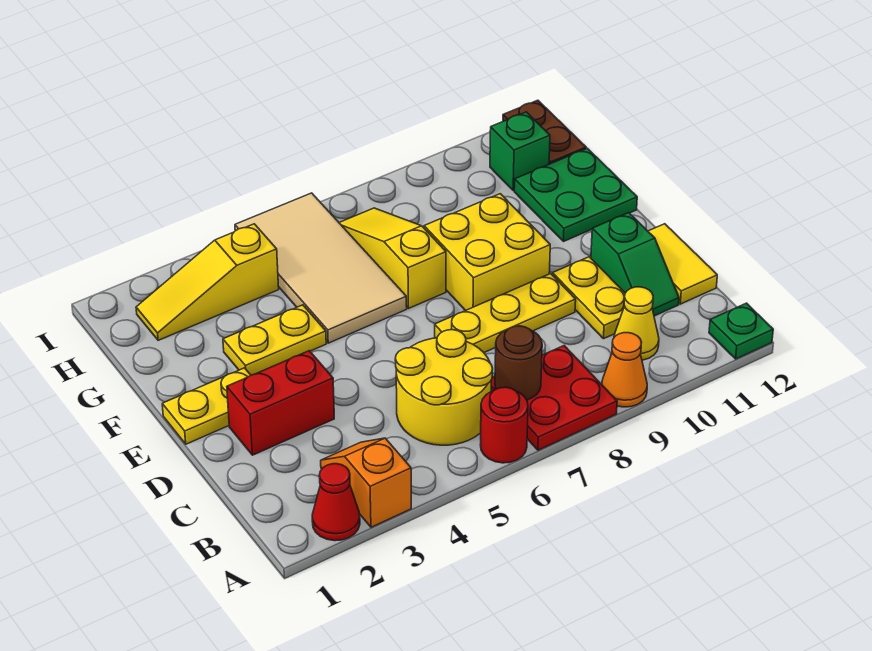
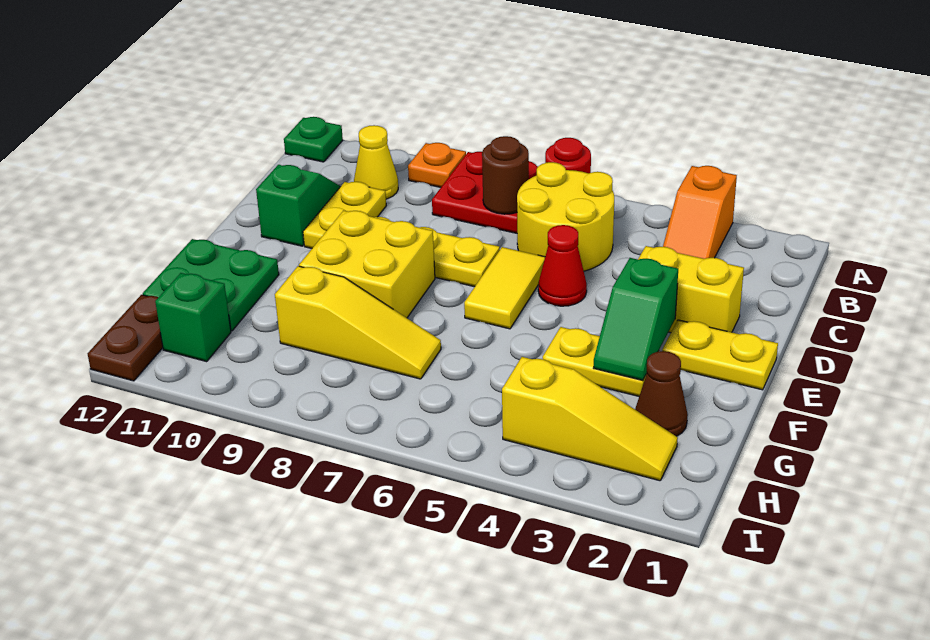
red cone A2 level 1 -> red cone D5 level 1
orange cone A9 level 1 -> orange plate A9 level 1
yellow tile C12:D12 level 1 -> yellow tile D6:E6 level 1
red brick D2:D3 level 1 -> yellow brick D2:D3 level 1
none -> green slope E3:F3 level 2 top E
tan tile F5:I6 level 1 -> none
yellow slope F7:H7 level 1 top F -> yellow slope G7:G9 level 1 top 9
none -> brown cone G2 level 1

